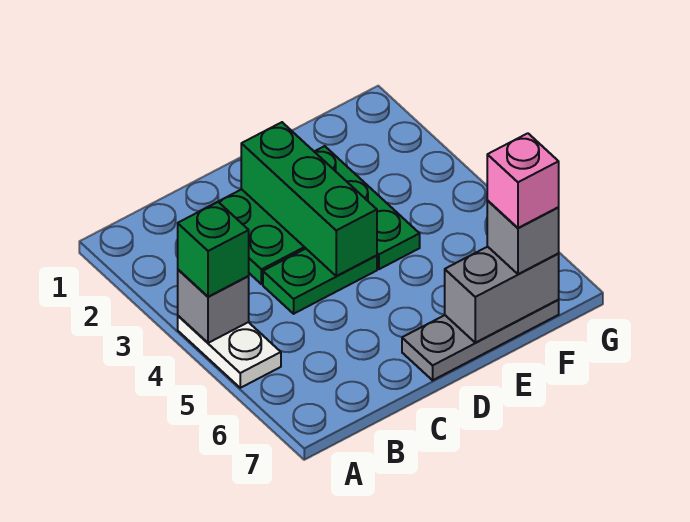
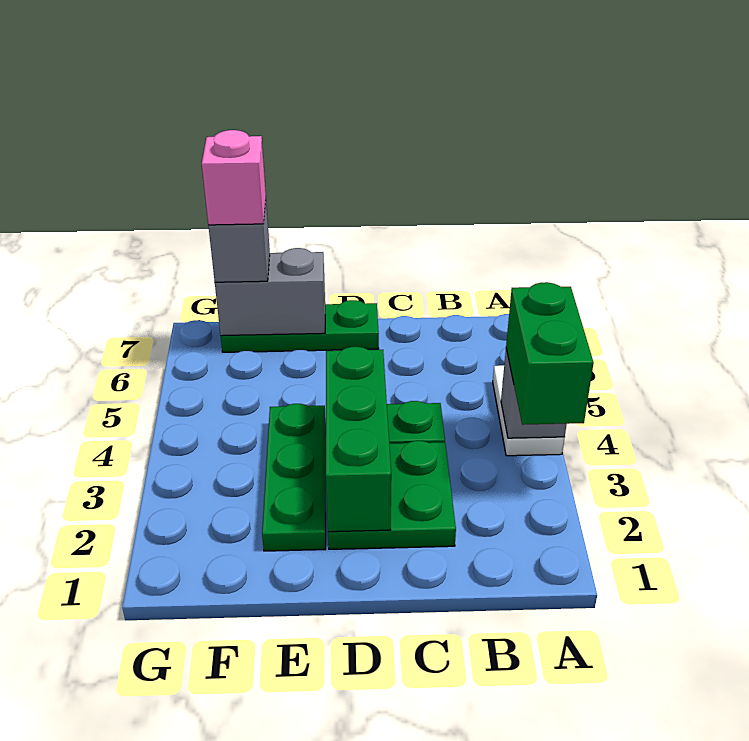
green brick A4 level 3 -> green brick A3:A4 level 3
grey plate D7:F7 level 1 -> green plate D7:F7 level 1

